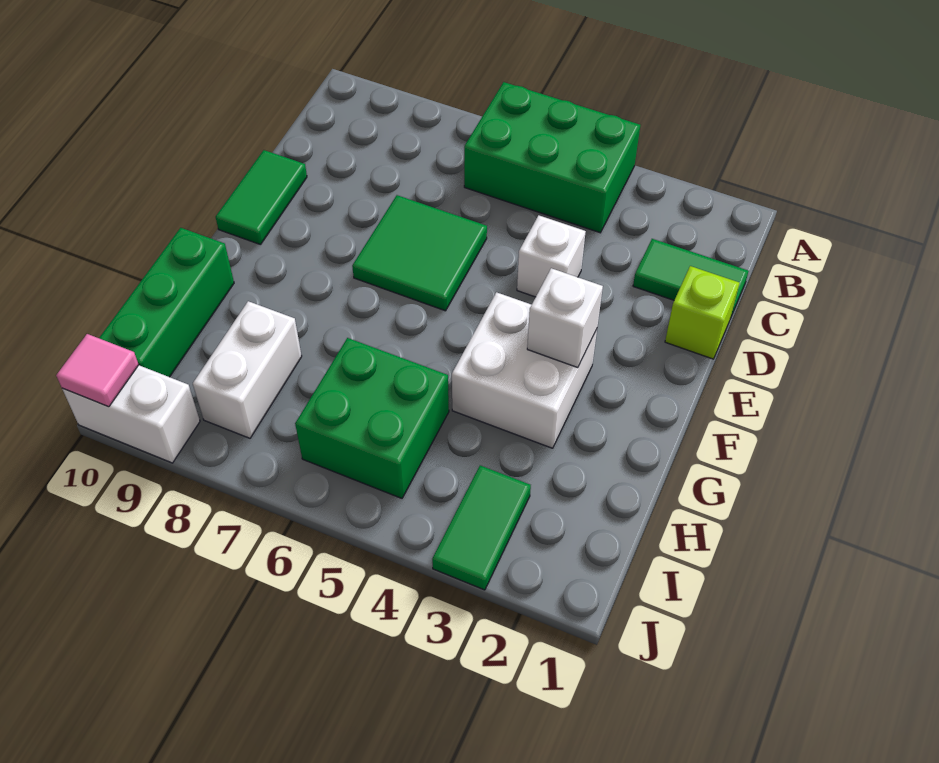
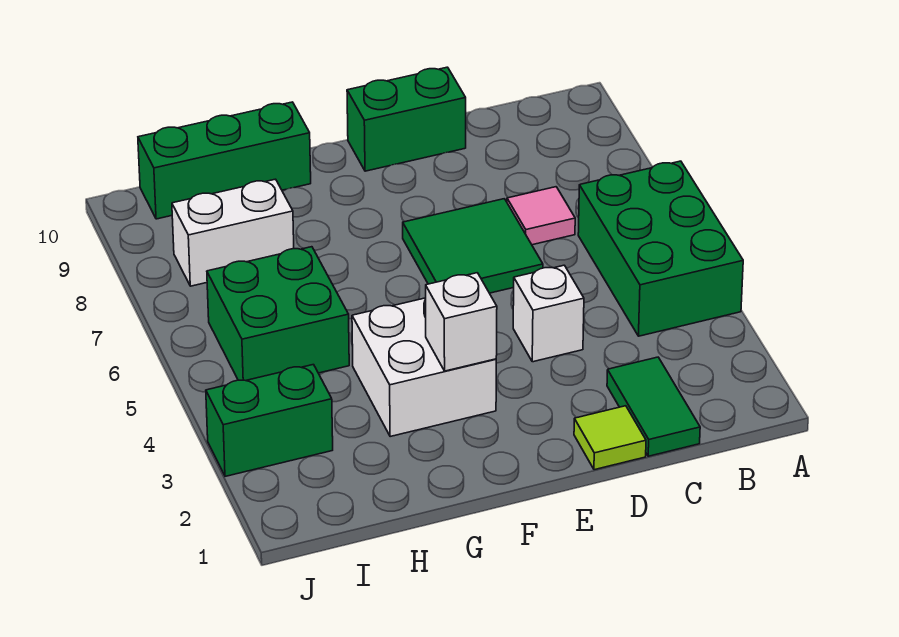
lime brick D1 level 1 -> lime tile D1 level 1
green tile D10:E10 level 1 -> green brick D10:E10 level 1
green tile I3:J3 level 1 -> green brick I3:J3 level 1
white brick J9:J10 level 1 -> none
pink tile J10 level 2 -> pink tile C7 level 1

